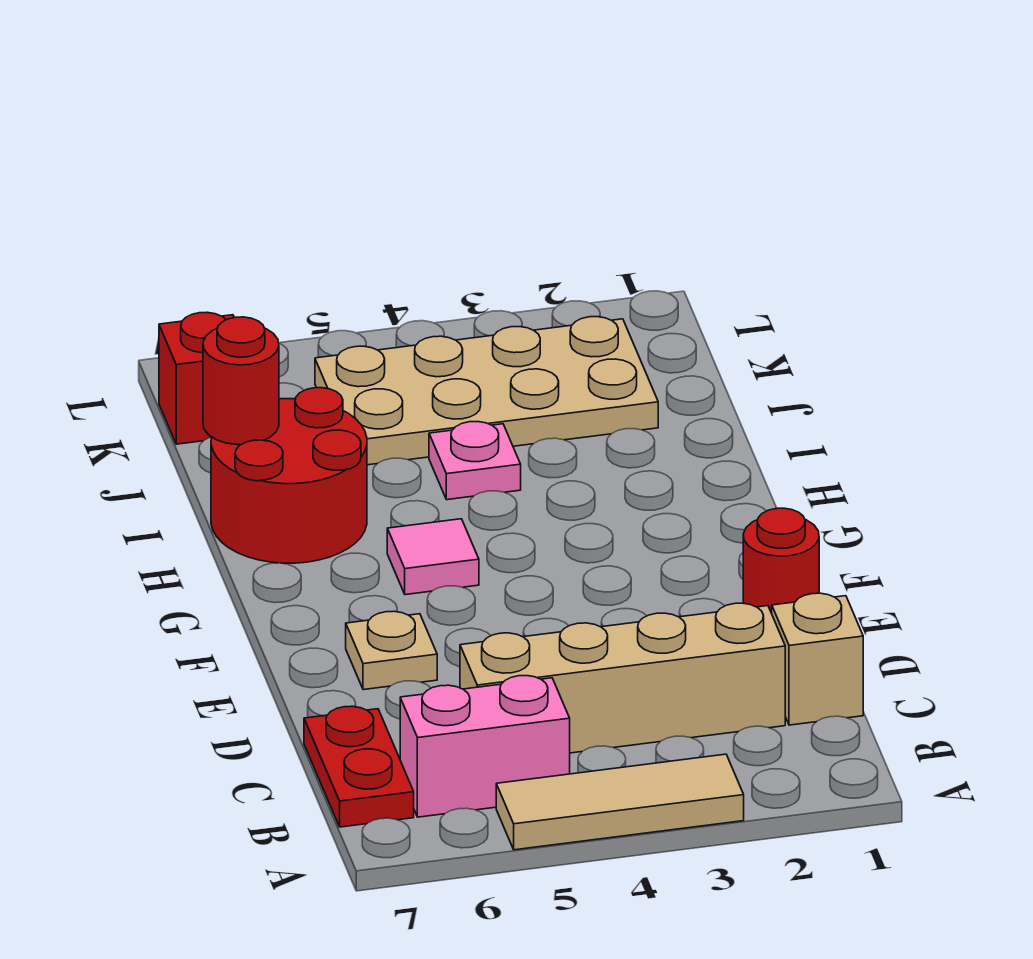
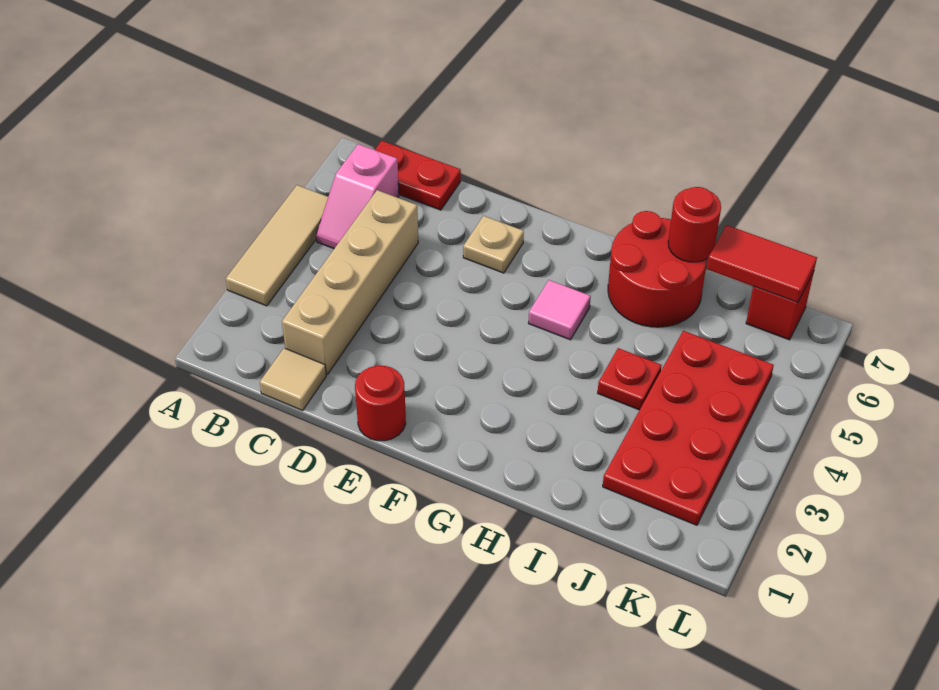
pink brick B5:B6 level 1 -> pink slope B5:B6 level 1 top 6
tan brick C1 level 1 -> tan tile C1 level 1
pink plate I4 level 1 -> red plate I4 level 1
tan plate J2:K5 level 1 -> red plate J2:K5 level 1
none -> red tile J7:K7 level 2

